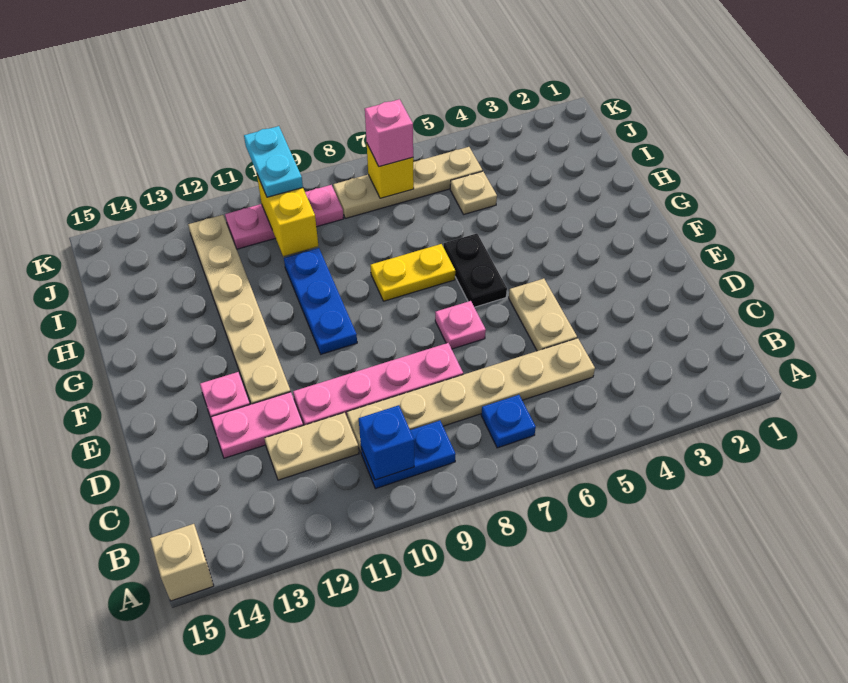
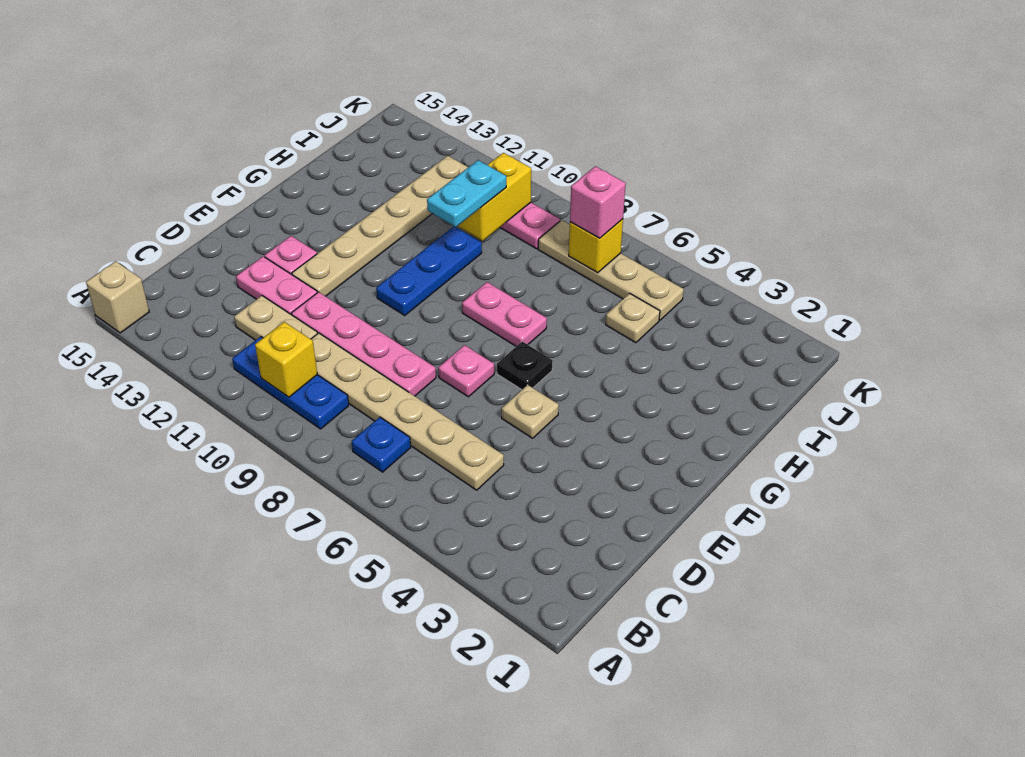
blue plate B9:B10 level 1 -> blue plate B9:B11 level 1
blue brick B10 level 2 -> yellow brick B10 level 2
tan plate D5:E5 level 1 -> tan plate E5 level 1
black plate F6:G6 level 1 -> black plate F6 level 1
yellow plate G7:G8 level 1 -> pink plate G7:G8 level 1
cyan plate J10:K10 level 3 -> cyan plate H10:I10 level 3

